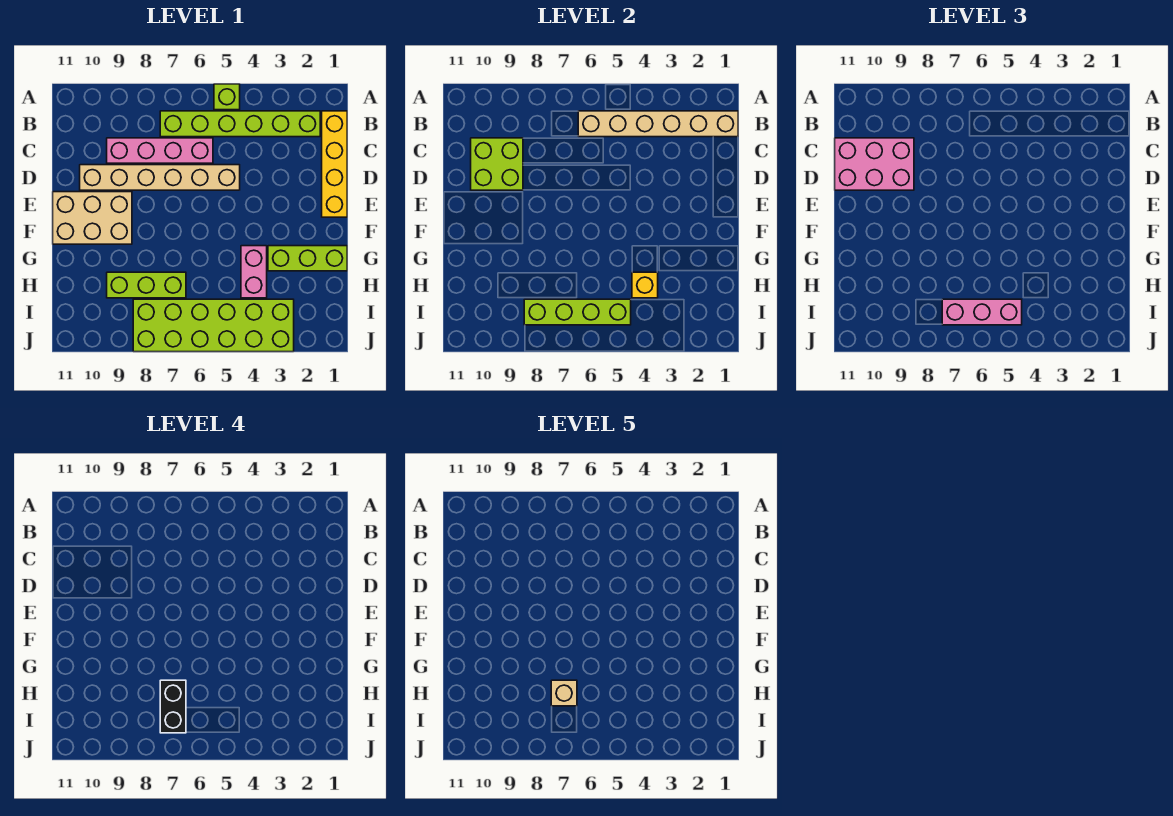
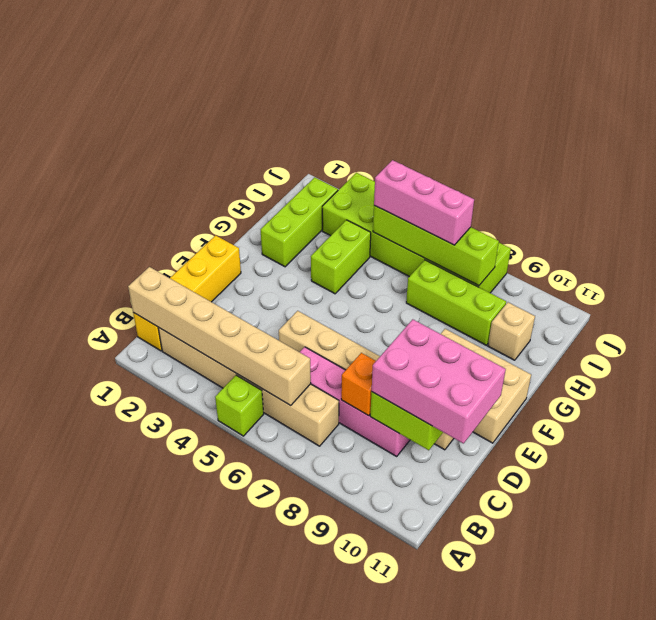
lime brick B2:B7 level 1 -> tan brick B2:B7 level 1
none -> orange brick C8 level 2
lime brick G1:G3 level 1 -> lime brick G2:I2 level 1
pink brick G4:H4 level 1 -> lime brick G4:H4 level 1
yellow brick H4 level 2 -> none
black brick H7:I7 level 4 -> none
tan brick H7 level 5 -> tan brick H10 level 1

